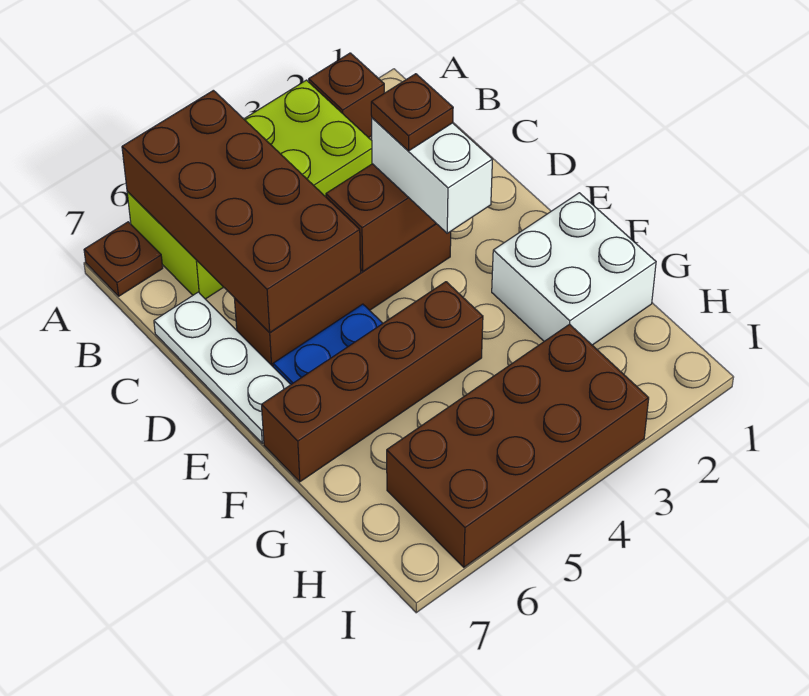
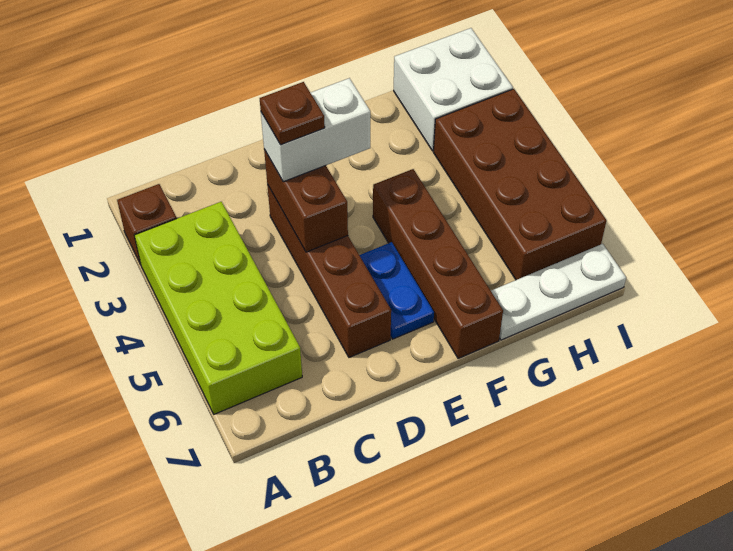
brown brick A5:D6 level 2 -> none
brown plate A7 level 1 -> none
white plate C7:E7 level 1 -> white plate G7:I7 level 1
white brick F1:G2 level 1 -> white brick H1:I2 level 1

